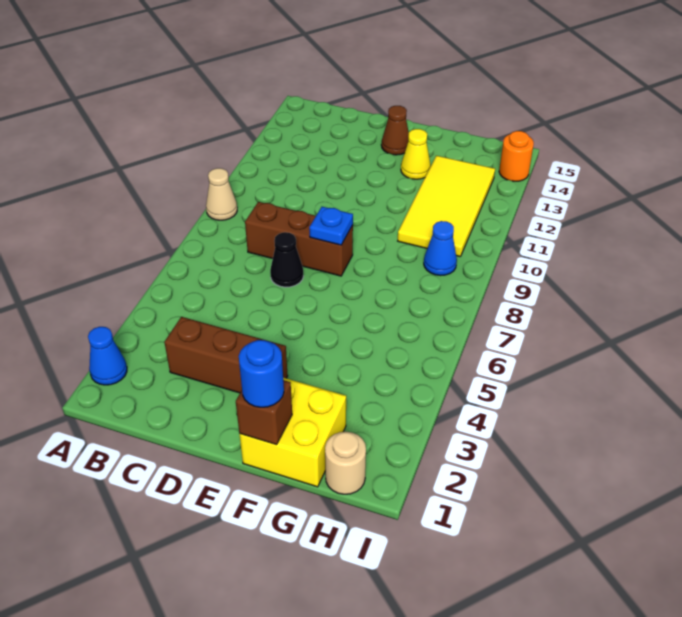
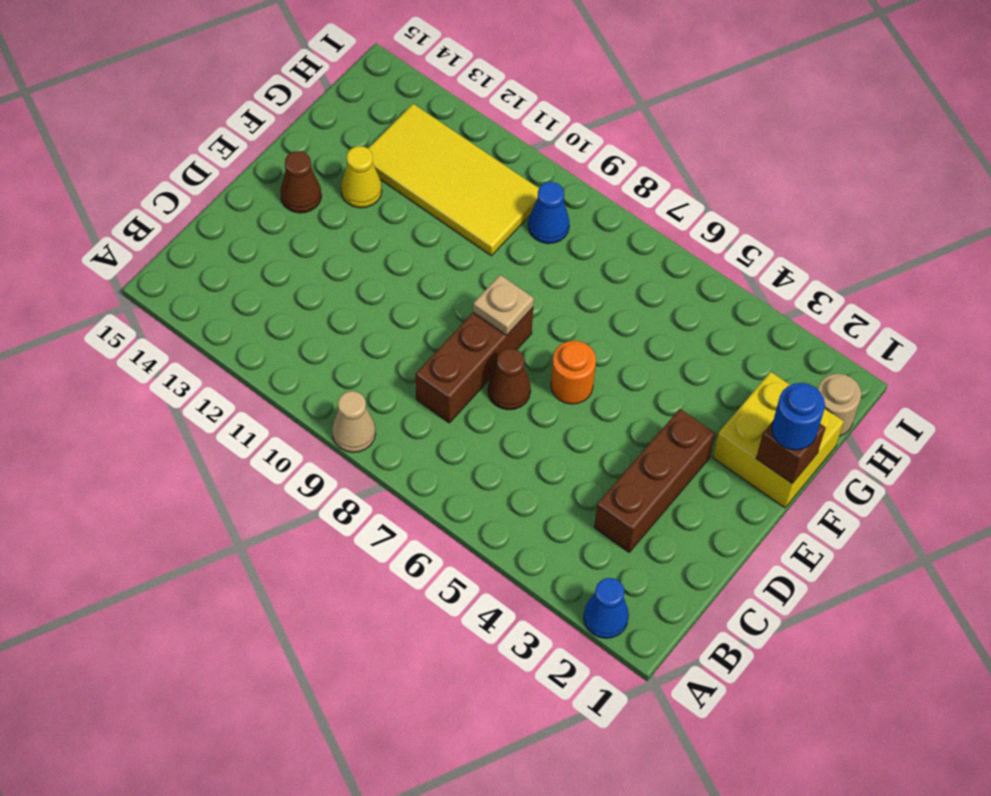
black cone D7 level 1 -> brown cone D7 level 1
blue plate E8 level 2 -> tan plate E8 level 2
orange round brick I14 level 1 -> orange round brick E6 level 1

